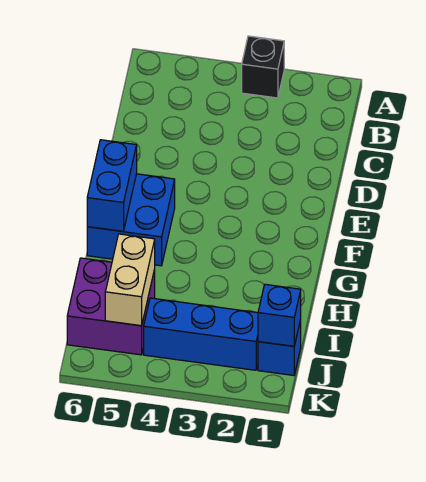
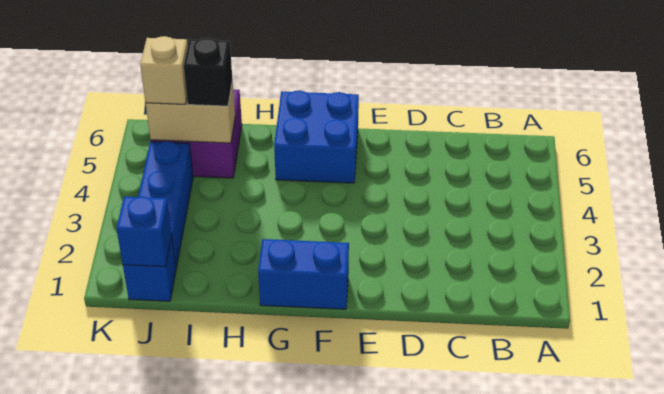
black brick A3 level 1 -> black brick I5 level 3
blue brick F6:G6 level 2 -> blue brick F1:G1 level 1
none -> tan brick J5 level 3

